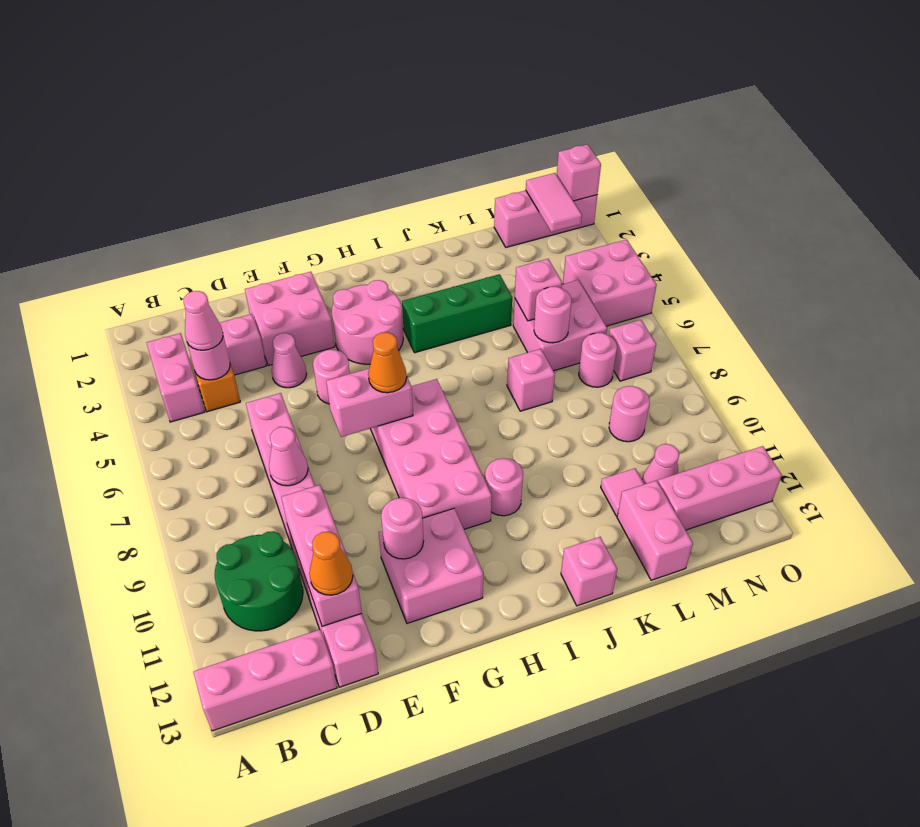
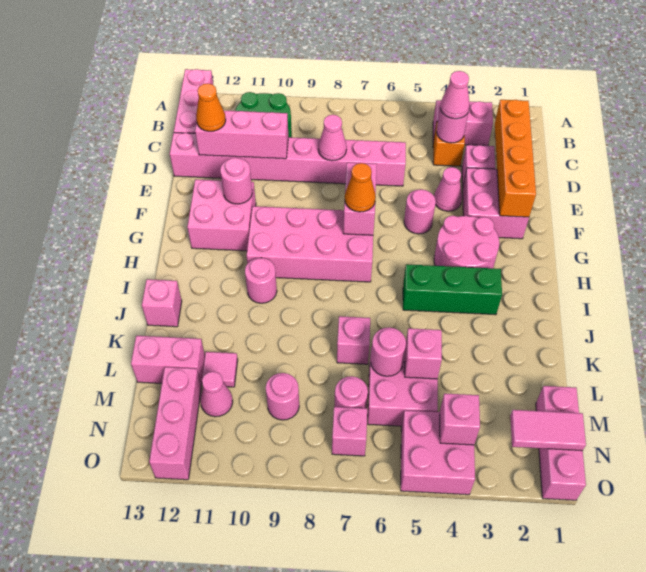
none -> orange brick C2:F2 level 2
green brick I4:K4 level 1 -> green brick I3:I5 level 1
pink brick O1 level 2 -> pink brick N4 level 2

